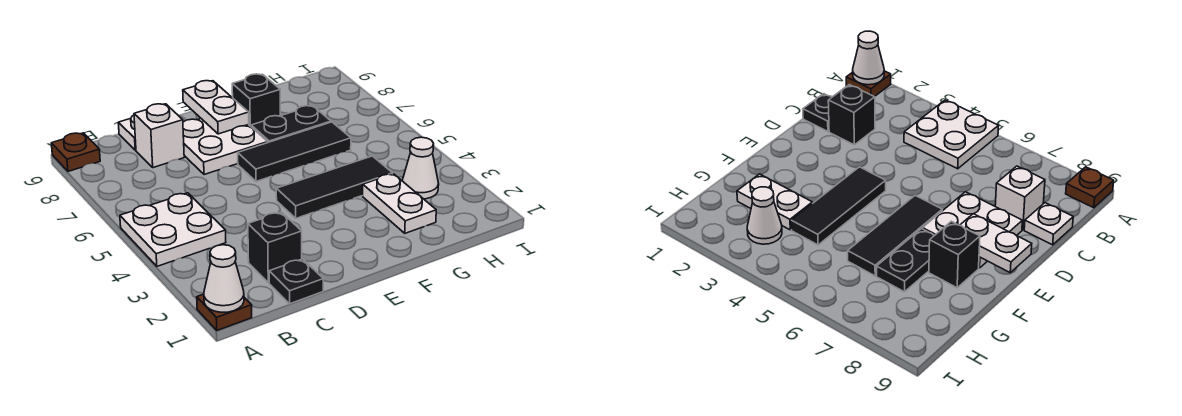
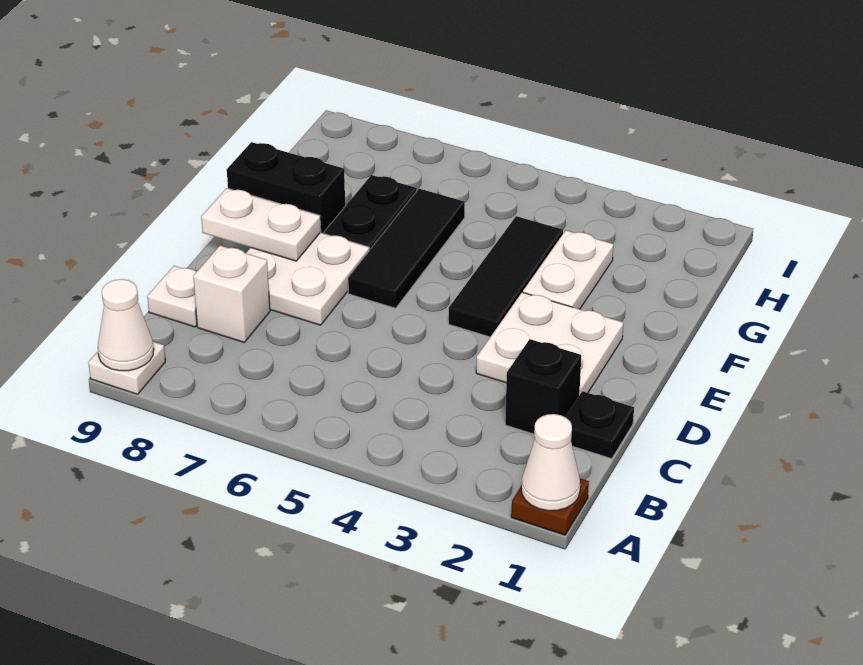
white plate A4:B5 level 1 -> white plate D2:E3 level 1
brown plate A9 level 1 -> white plate A9 level 1
black brick F8 level 1 -> black brick F8:F9 level 1
white plate G2:G3 level 1 -> white plate F3:G3 level 1
white cone H3 level 1 -> white cone A9 level 2

